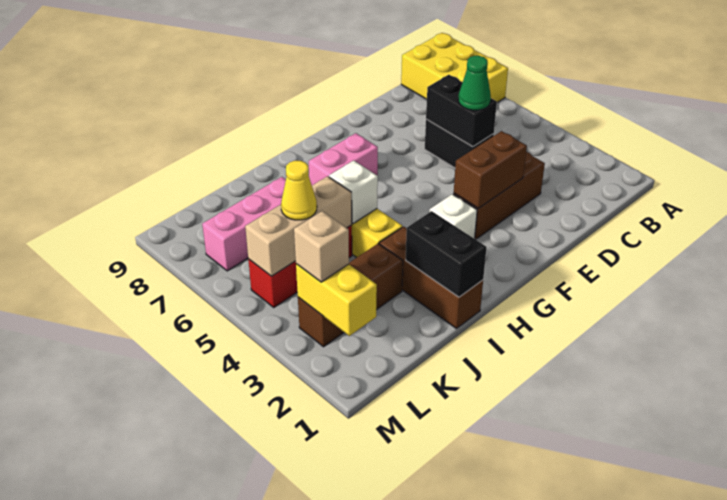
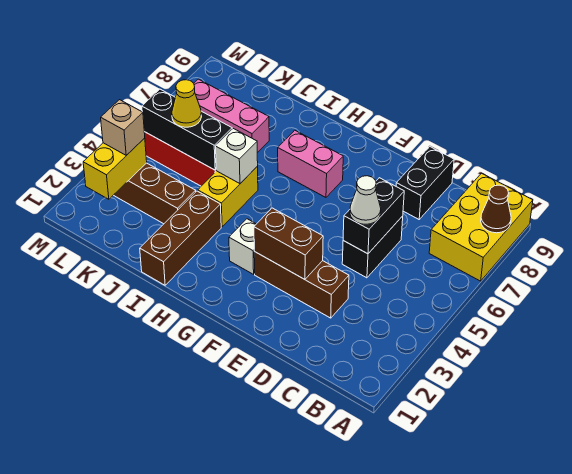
none -> brown cone A8 level 2
green cone D5 level 3 -> white cone D5 level 3
black brick I1:I2 level 2 -> black brick D8:D9 level 1
tan brick J5:L5 level 2 -> black brick J5:L5 level 2

